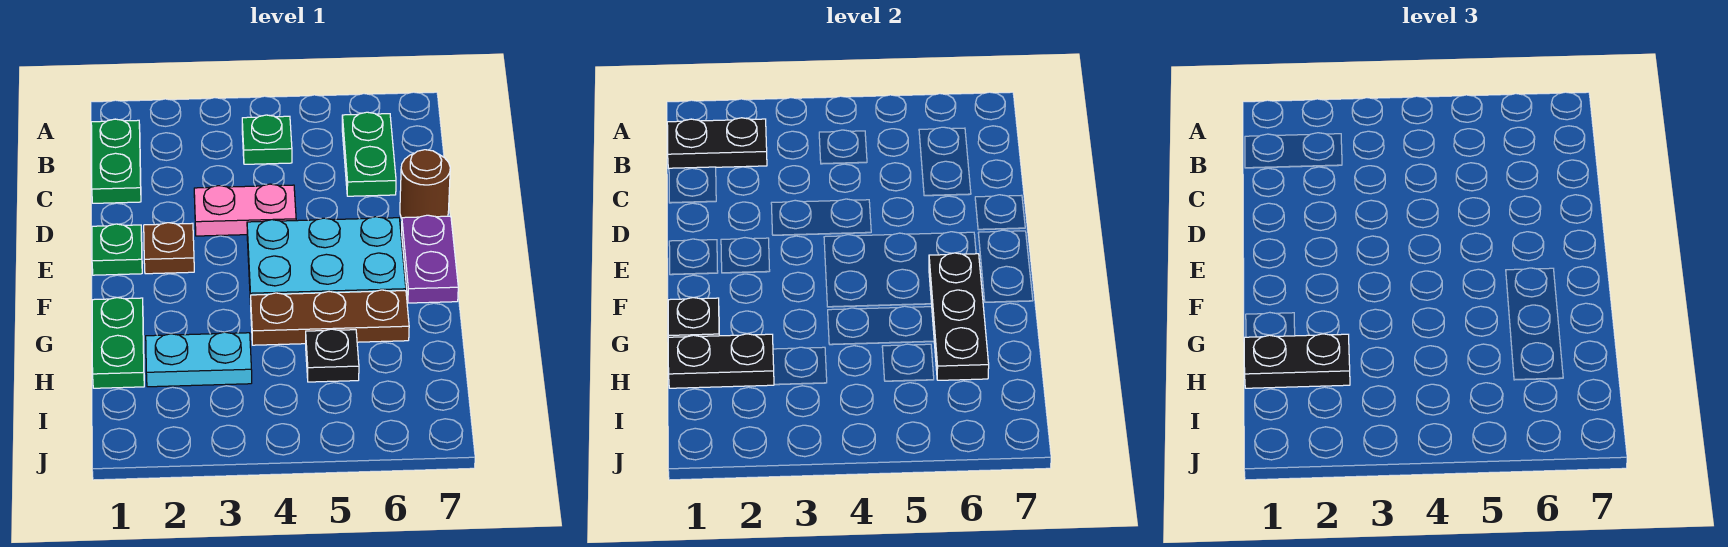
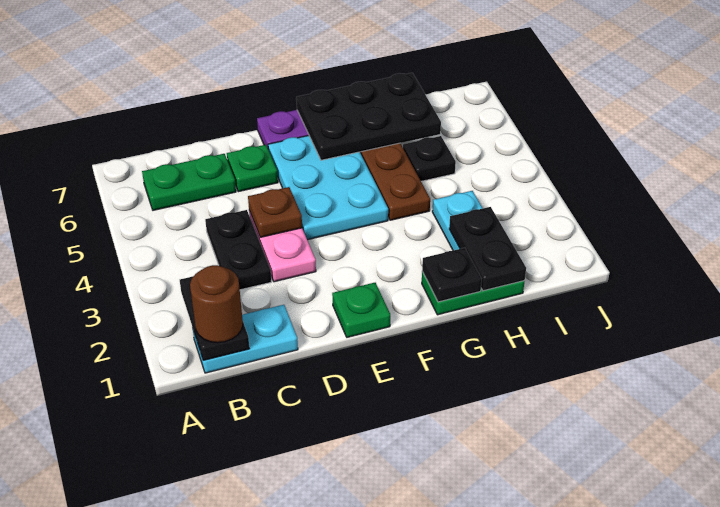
green plate B1:C1 level 1 -> cyan plate B1:C1 level 1
green plate B4 level 1 -> green plate D6 level 1
brown round brick D7 level 1 -> brown round brick B1 level 3
brown plate E2 level 1 -> brown plate D4 level 2
black plate F6:H6 level 2 -> black plate F6:H7 level 2
black plate H1:H2 level 3 -> black plate C3:C4 level 1

